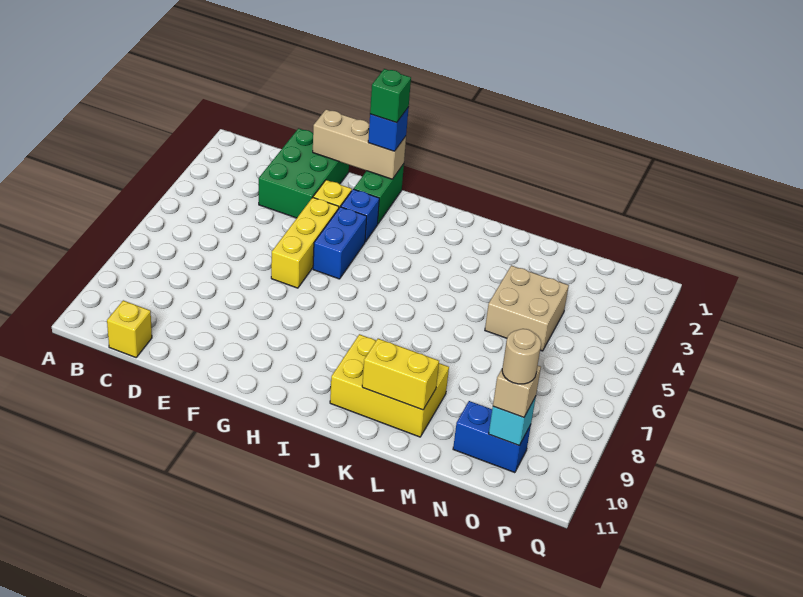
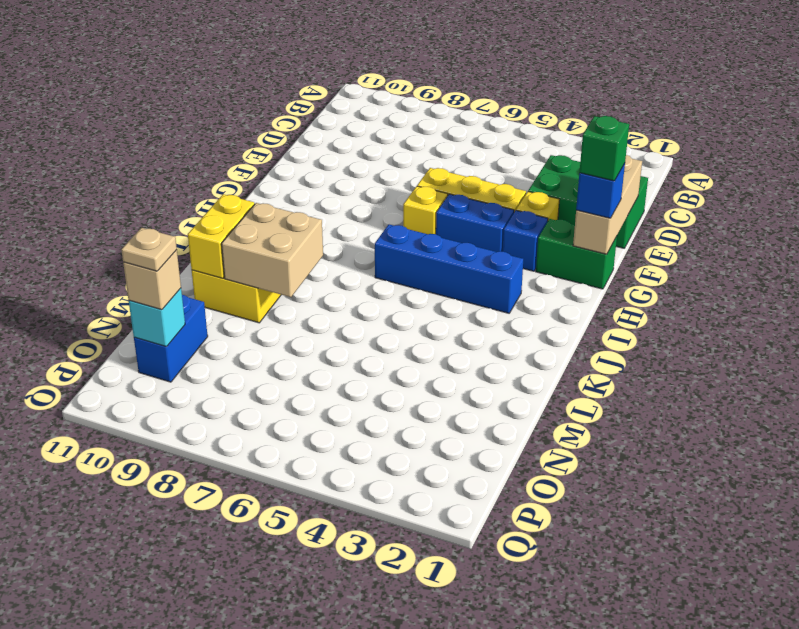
yellow brick C11 level 1 -> yellow brick G6 level 1
none -> blue brick I3:I6 level 1
tan brick M4:N5 level 1 -> tan brick K8:L9 level 2
tan round brick O10 level 4 -> tan plate O10 level 4

